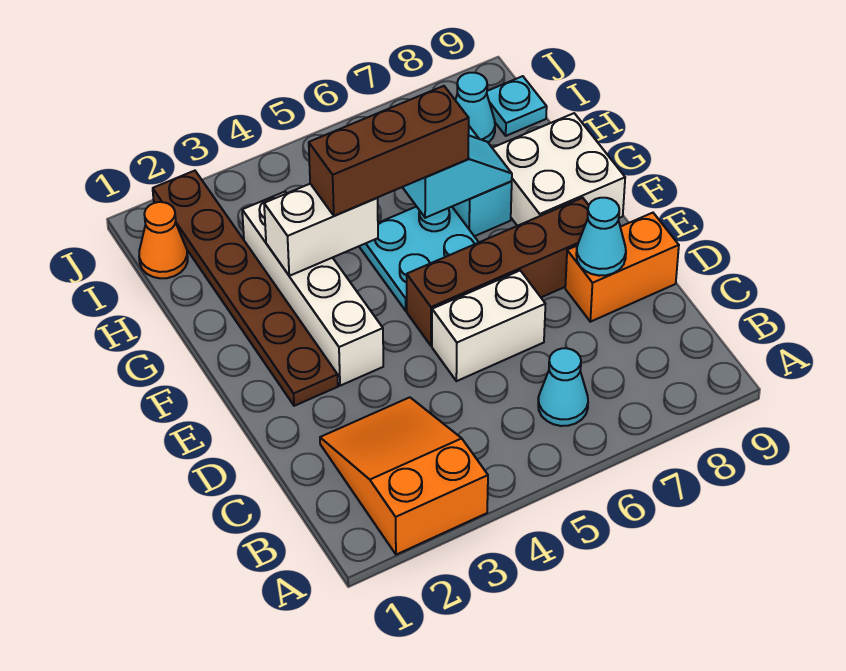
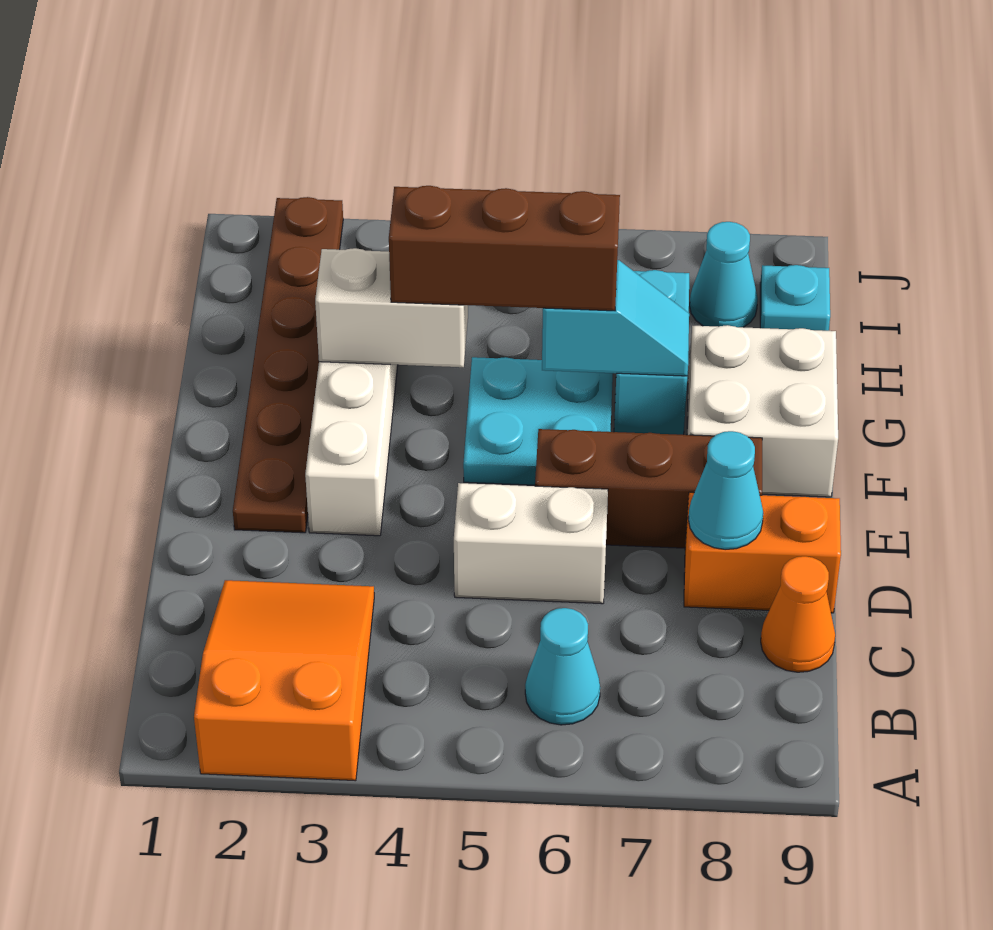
brown brick E5:E8 level 1 -> brown brick E6:E8 level 1
orange cone I1 level 1 -> orange cone C9 level 1

